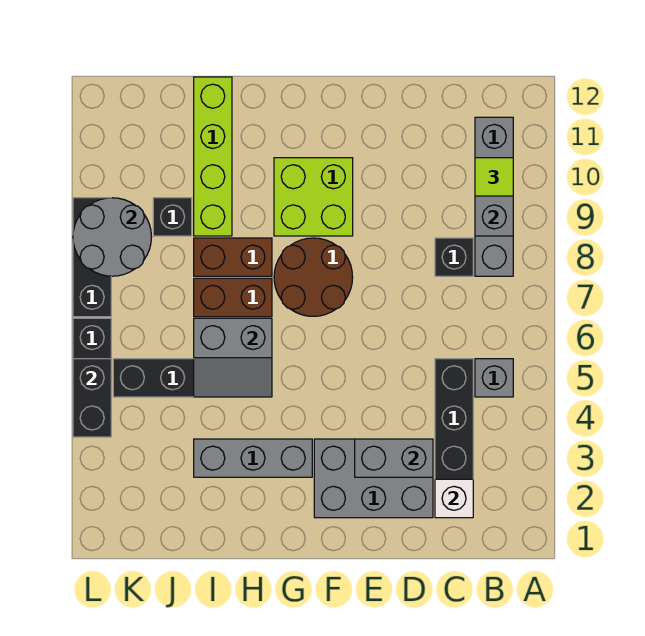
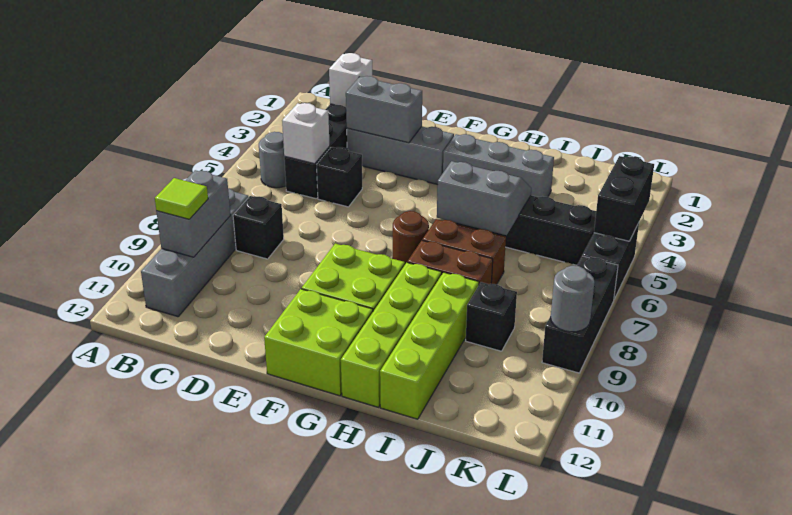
grey brick B5 level 1 -> grey round brick B5 level 1
none -> white brick C5 level 2
grey brick D2:F3 level 1 -> grey brick D3:F3 level 1
none -> black brick D5 level 1
brown round brick F7:G8 level 1 -> brown round brick G7 level 1
none -> lime brick F11:G12 level 1
none -> lime brick H9:H12 level 1
grey round brick K8:L9 level 2 -> grey round brick L9 level 2

